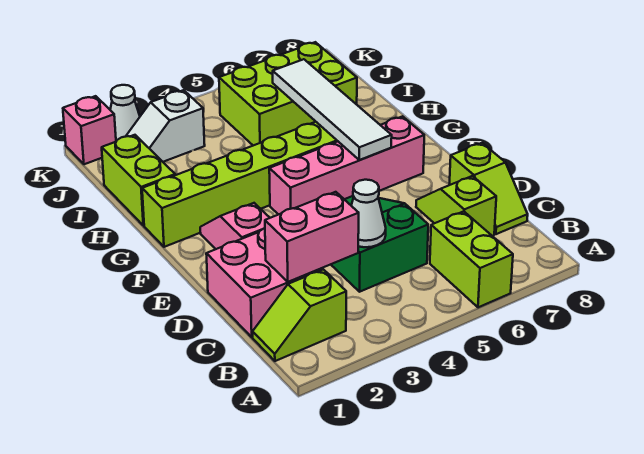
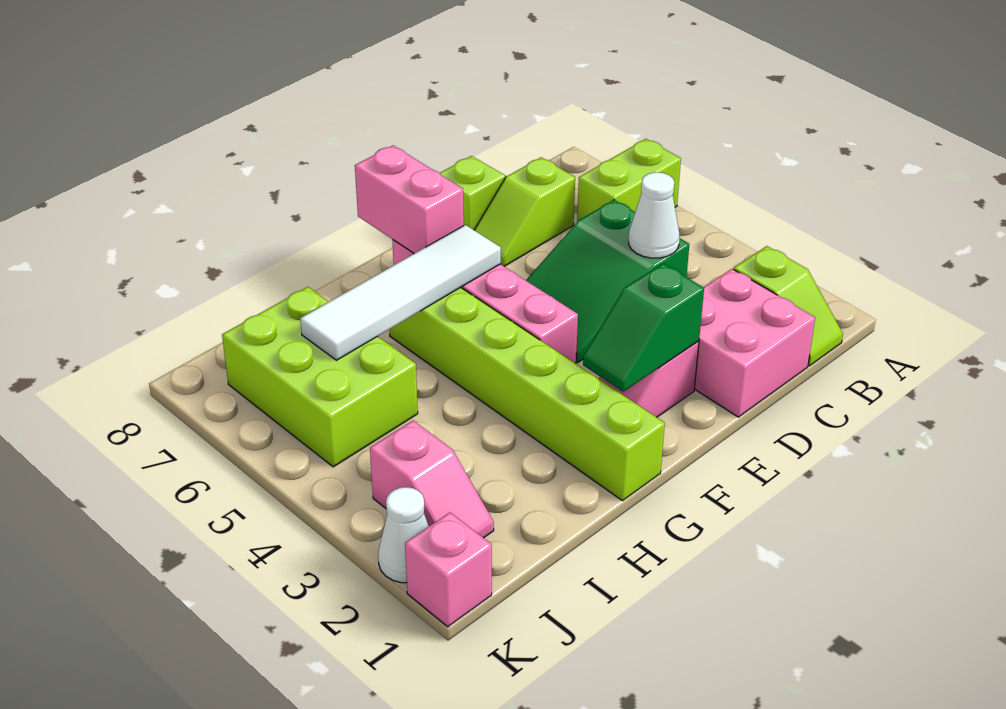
pink brick C2:C3 level 2 -> pink brick F7:F8 level 2
none -> green slope E2:F2 level 2 top E
lime brick H1:I1 level 1 -> none
white slope J2:J3 level 1 top 3 -> pink slope J2:J3 level 1 top 3

